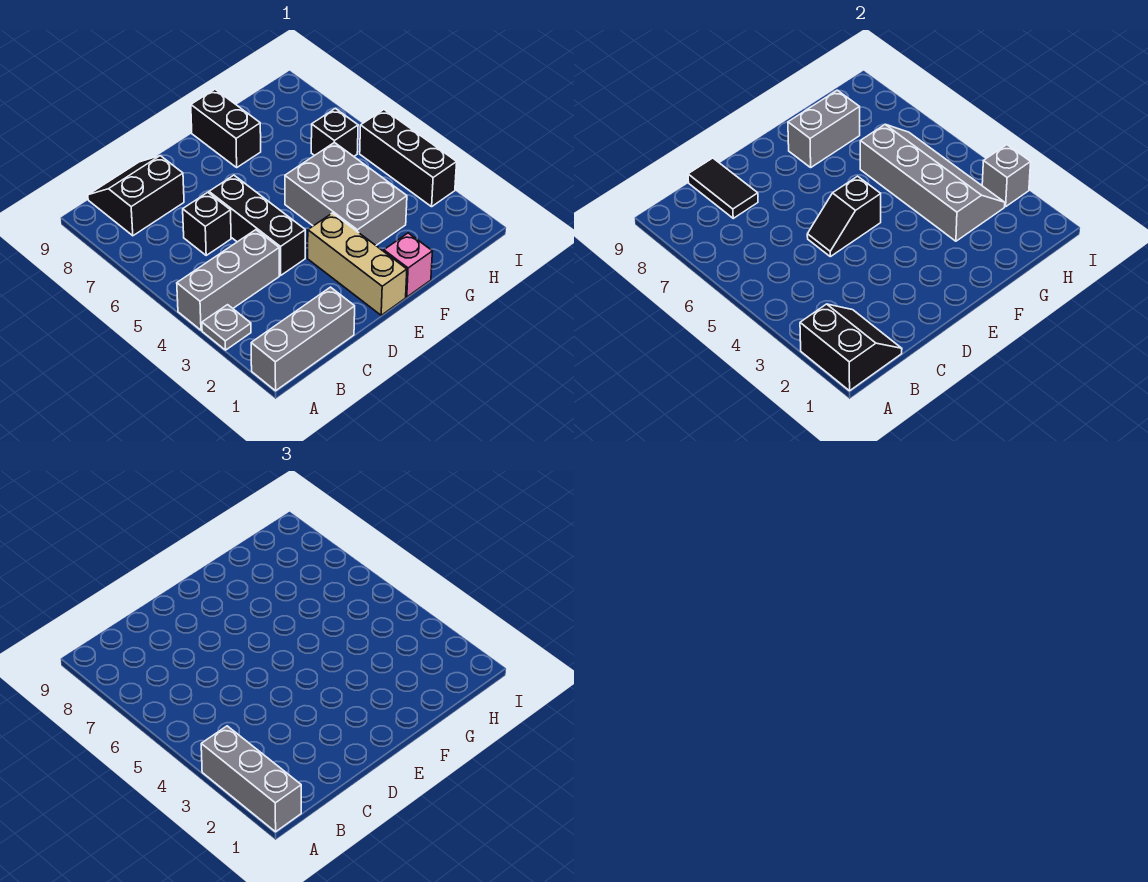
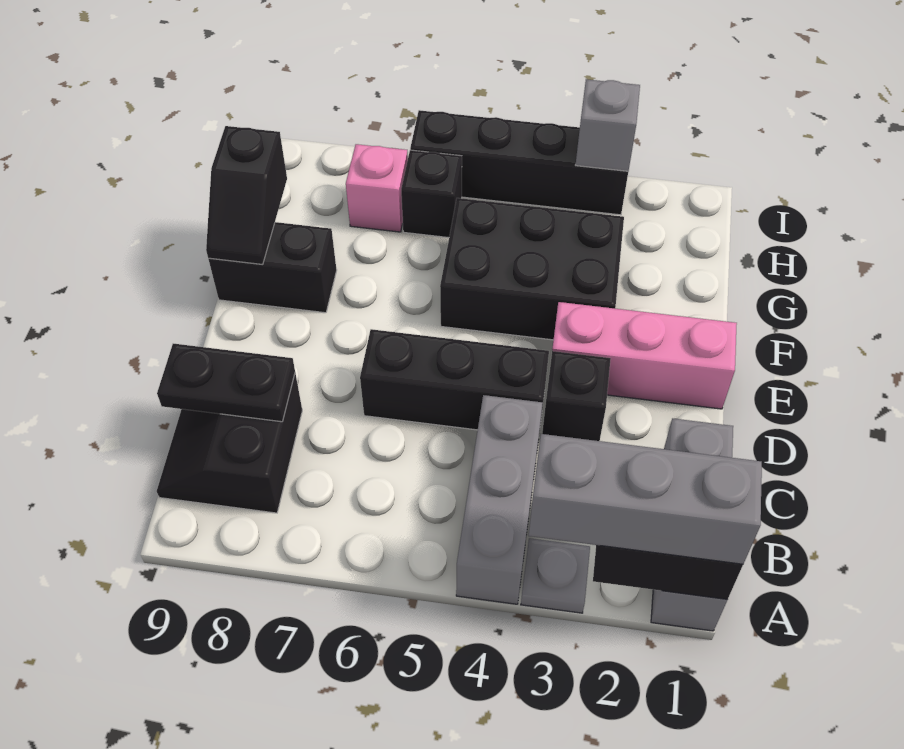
black brick C6 level 1 -> black brick D3 level 1
black tile C8:C9 level 2 -> black plate C8:C9 level 2
black slope D5:E5 level 2 top E -> black slope F9:G9 level 2 top G
tan brick E1:E3 level 1 -> pink brick E1:E3 level 1
pink brick F1 level 1 -> pink brick H7 level 1
grey brick F3:G5 level 1 -> black brick F3:G5 level 1
grey brick F8:G8 level 2 -> none
grey slope G3:H6 level 2 top G -> none
black brick I3:I5 level 1 -> black brick I3:I6 level 1

